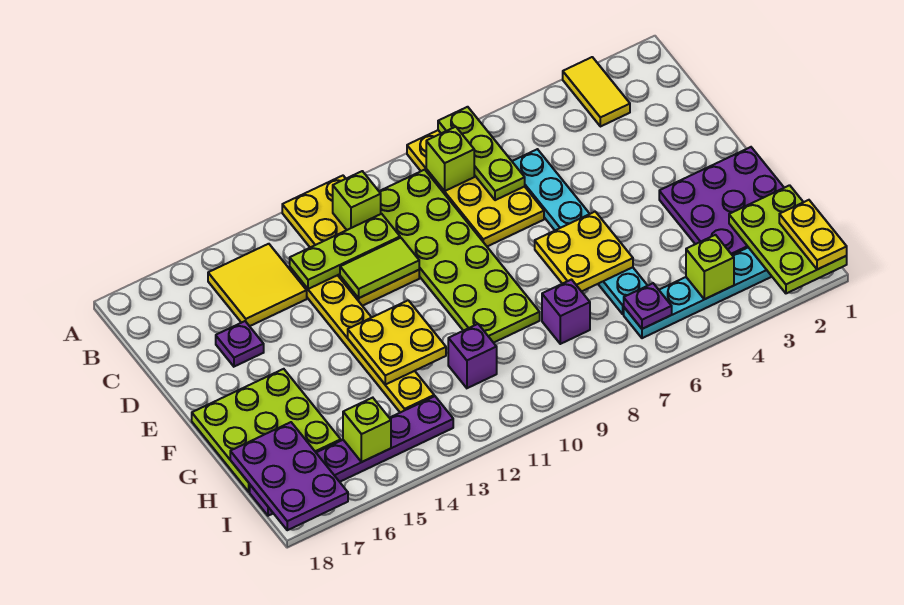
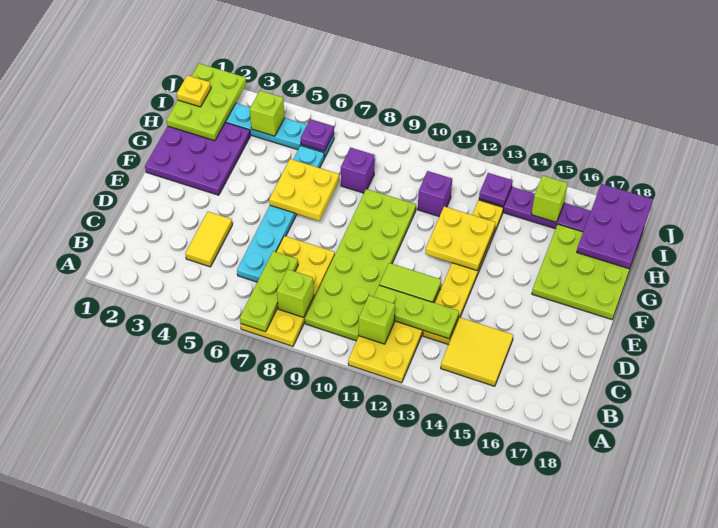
yellow tile A3:B3 level 1 -> yellow tile C4:D4 level 1
purple plate D16 level 1 -> purple plate I13 level 2
yellow plate I1:J1 level 3 -> yellow plate I1 level 3

